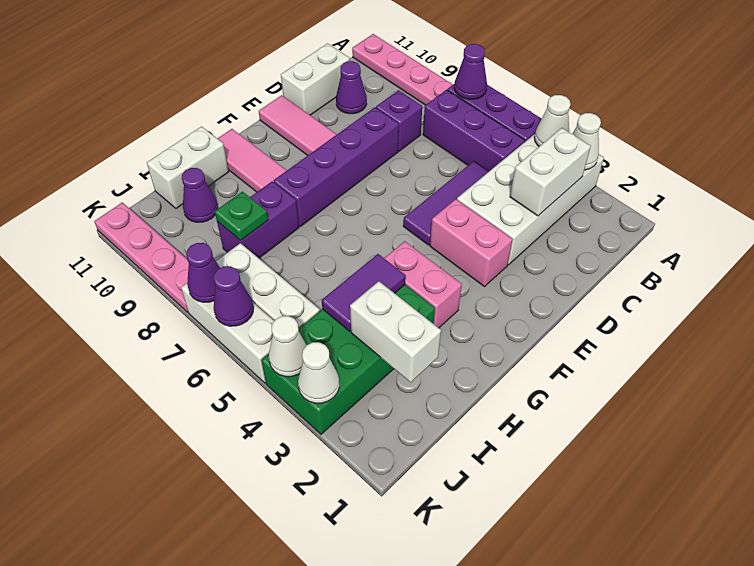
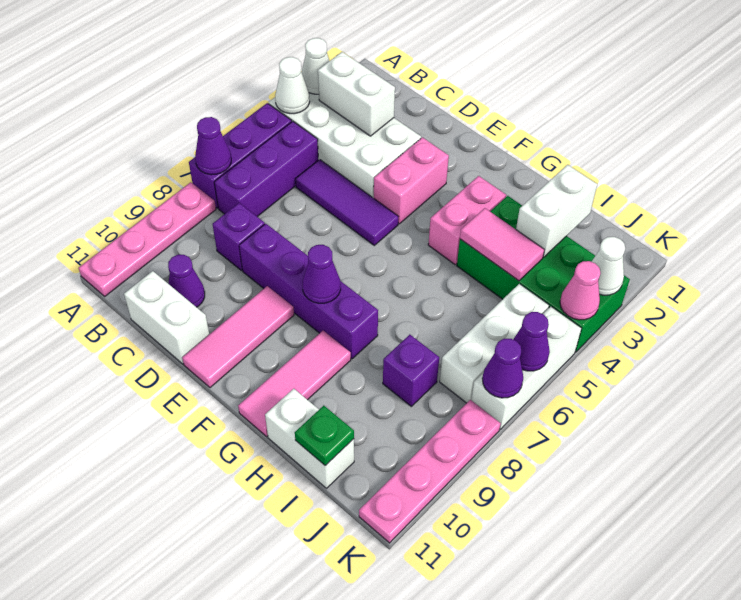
purple tile H4:I4 level 2 -> pink tile H4:I4 level 2
purple brick H8:I8 level 1 -> purple brick I8 level 1
green plate I8 level 2 -> green plate I11 level 2
purple cone I10 level 1 -> purple cone F8 level 2
white cone K4 level 2 -> pink cone K4 level 2

